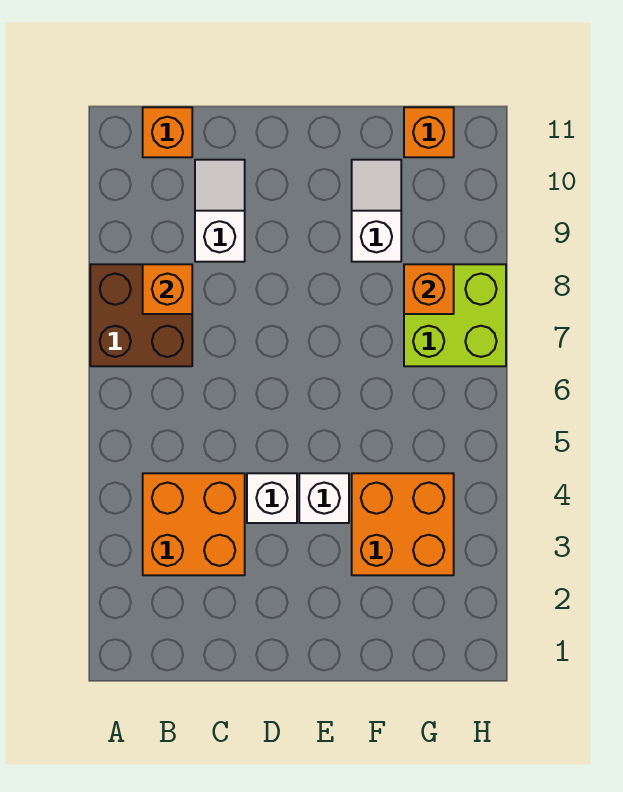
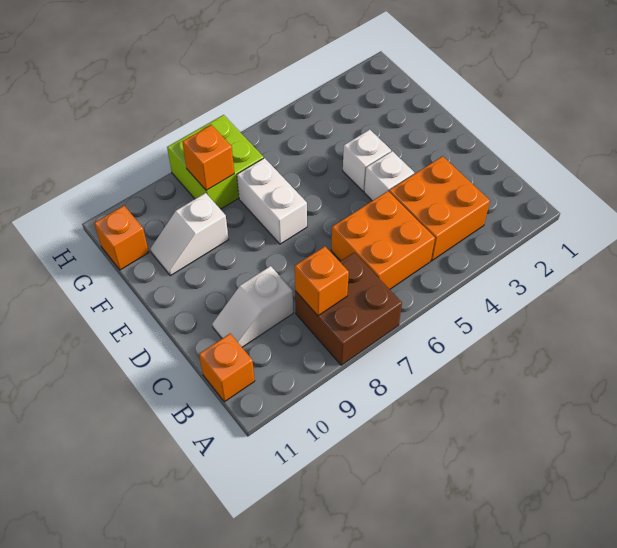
none -> white brick E7:F7 level 1
orange brick F3:G4 level 1 -> orange brick B5:C6 level 1

